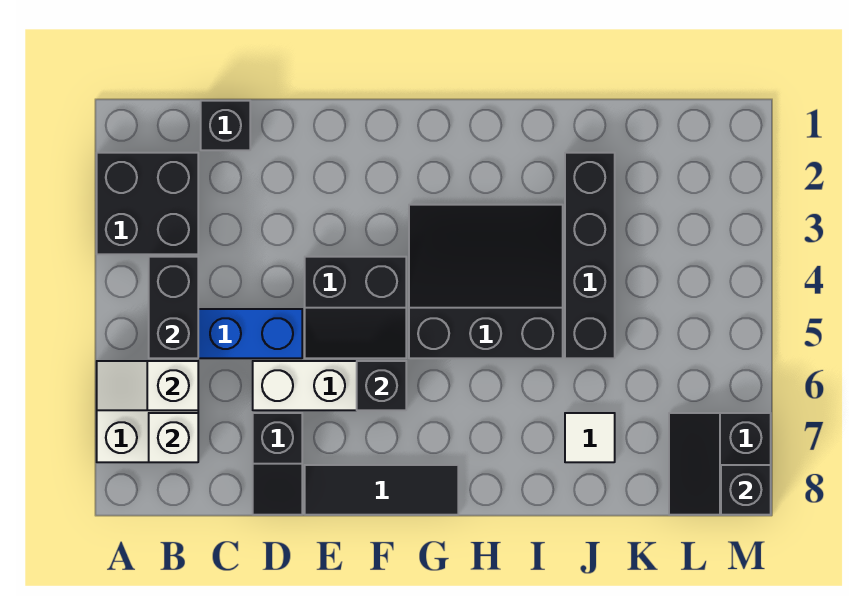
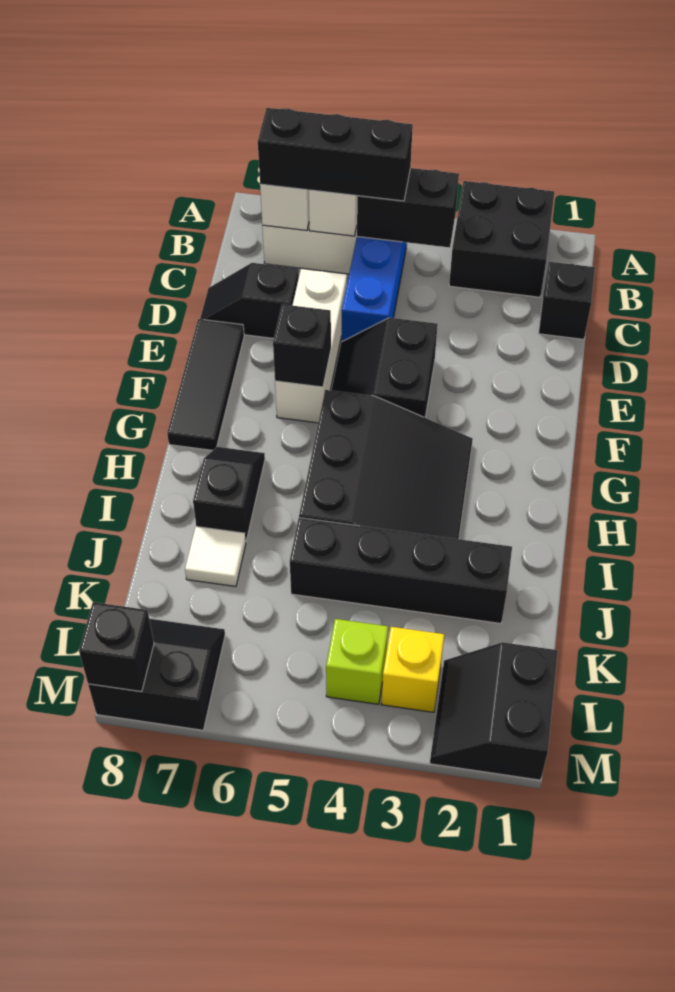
none -> black brick B5:B7 level 3
none -> black slope H7:I7 level 1 top I
none -> black slope L1:M2 level 1 top 1
none -> yellow brick L3 level 1
none -> lime brick L4 level 1

